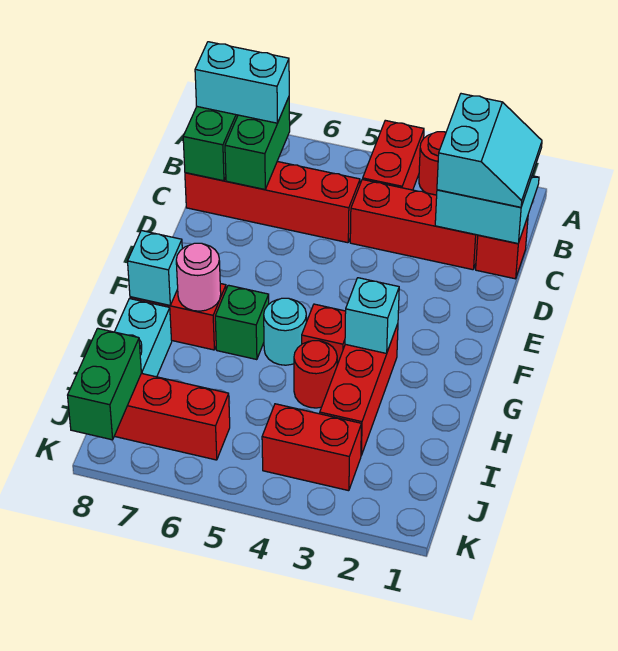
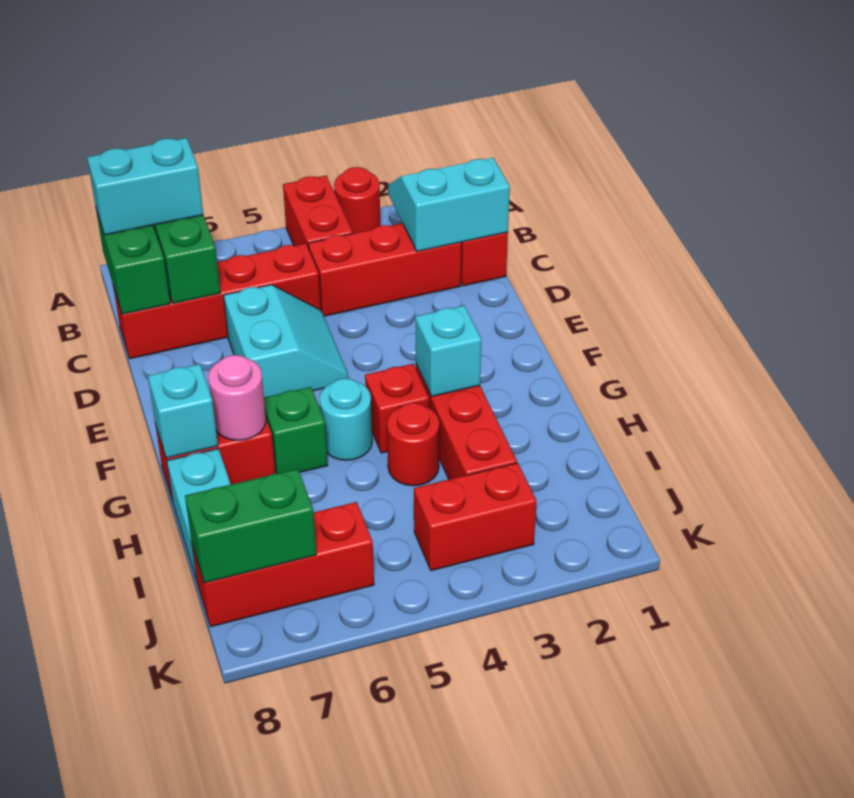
cyan slope B1:C2 level 3 top 2 -> cyan slope D5:E6 level 1 top 6
green brick J8:K8 level 2 -> green brick J7:J8 level 2

